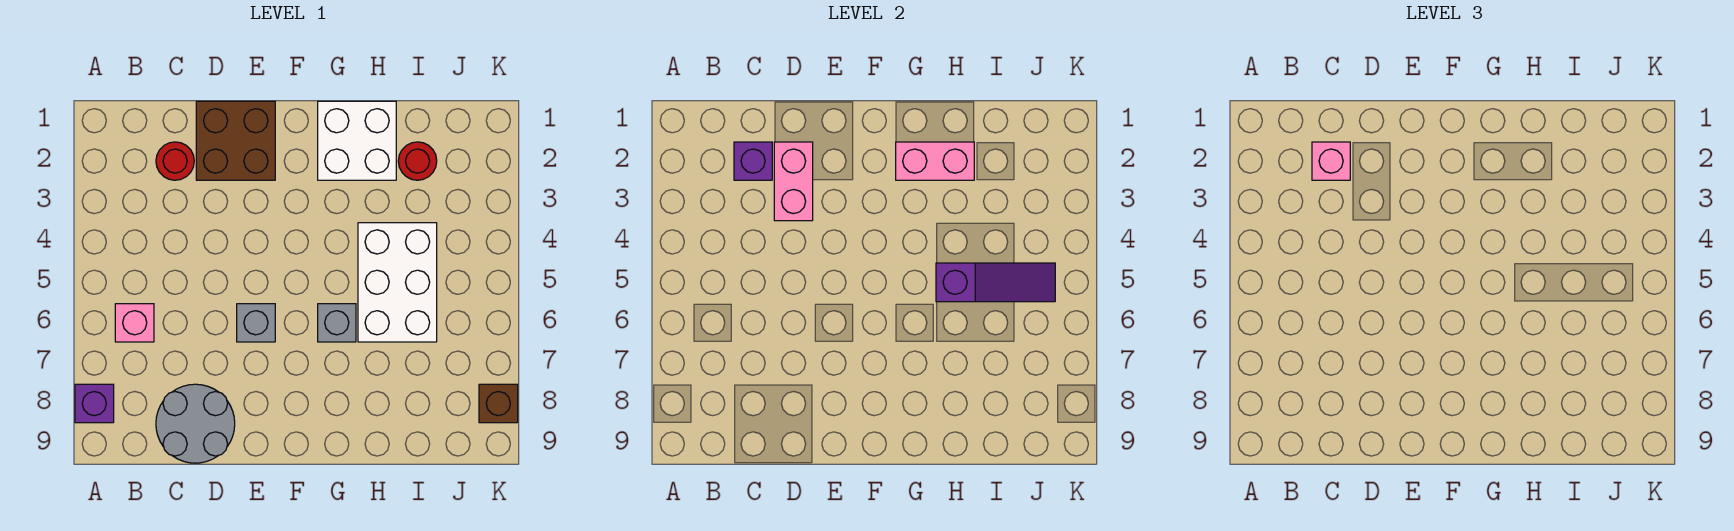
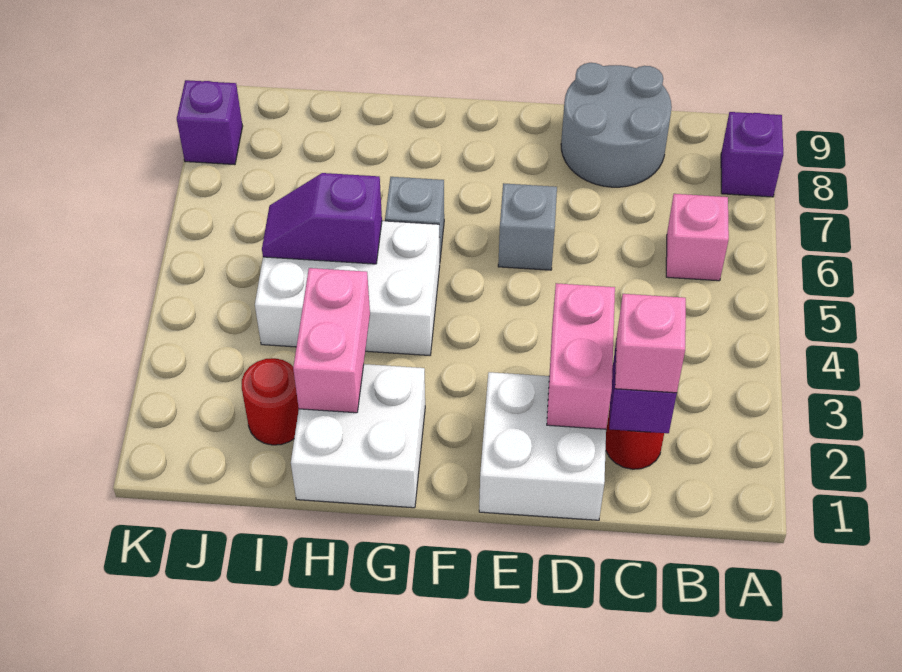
brown brick D1:E2 level 1 -> white brick D1:E2 level 1
pink brick G2:H2 level 2 -> pink brick H2:H3 level 2
white brick H4:I6 level 1 -> white brick G4:I5 level 1
purple slope H5:J5 level 2 top H -> purple slope H5:I5 level 2 top H
brown brick K8 level 1 -> purple brick K8 level 1

